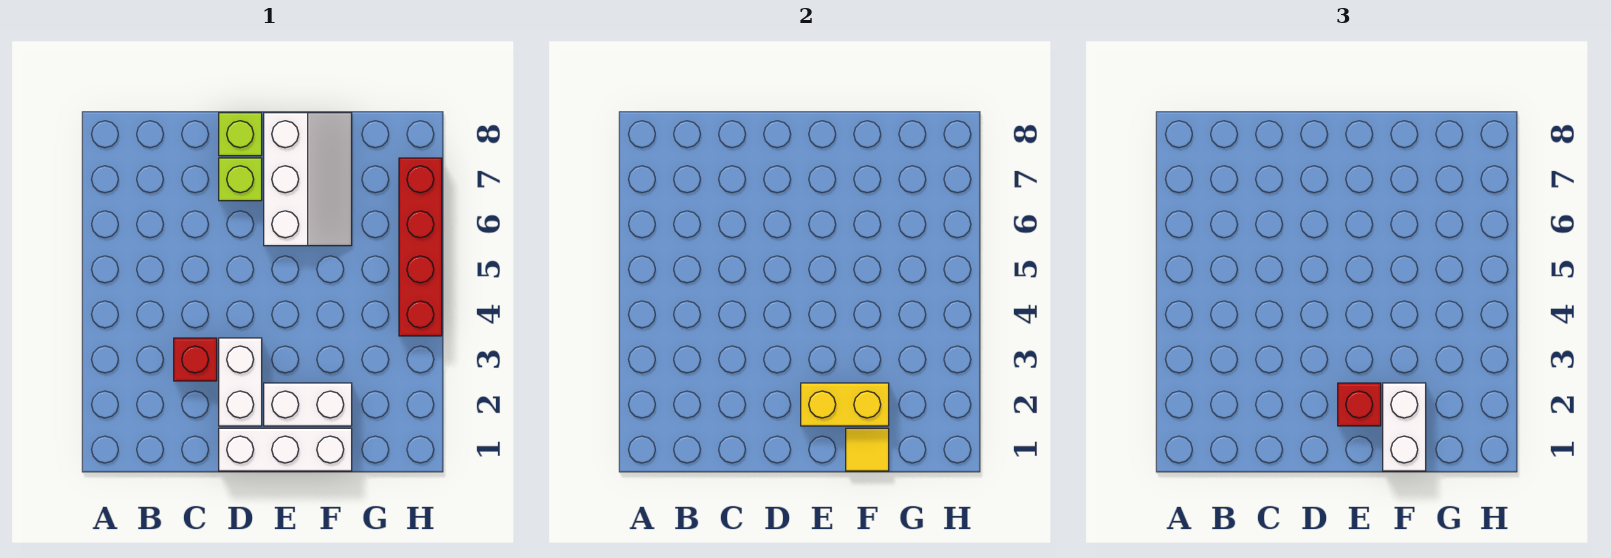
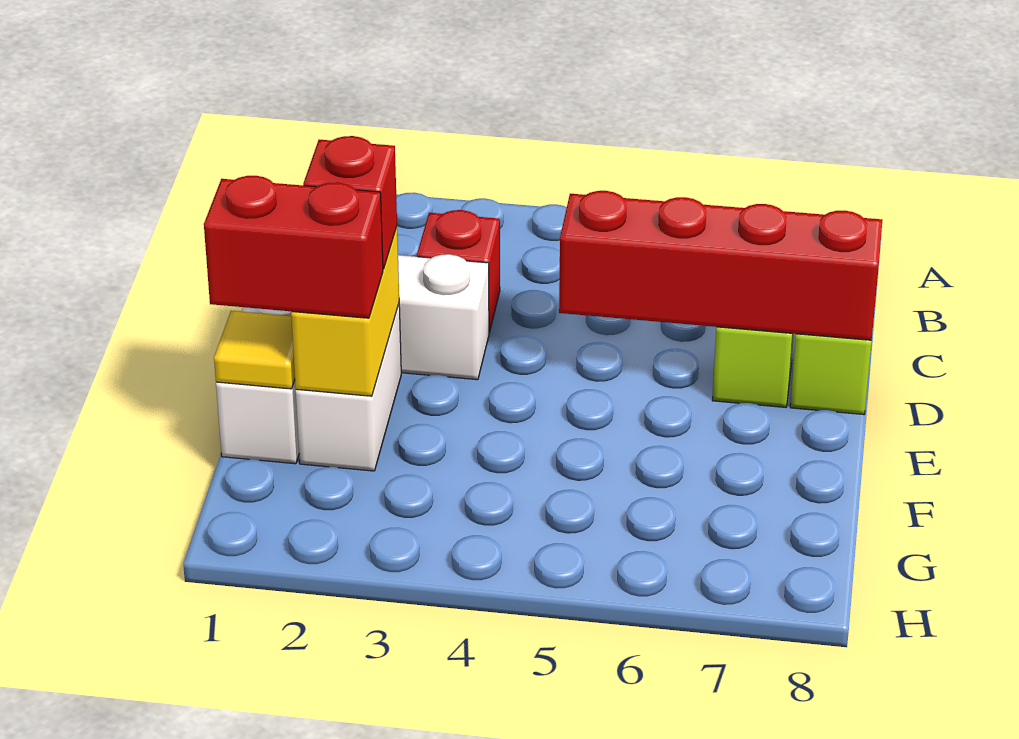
white slope E6:F8 level 1 top E -> none
white brick F1:F2 level 3 -> red brick F1:F2 level 3
red brick H4:H7 level 1 -> red brick D5:D8 level 2

